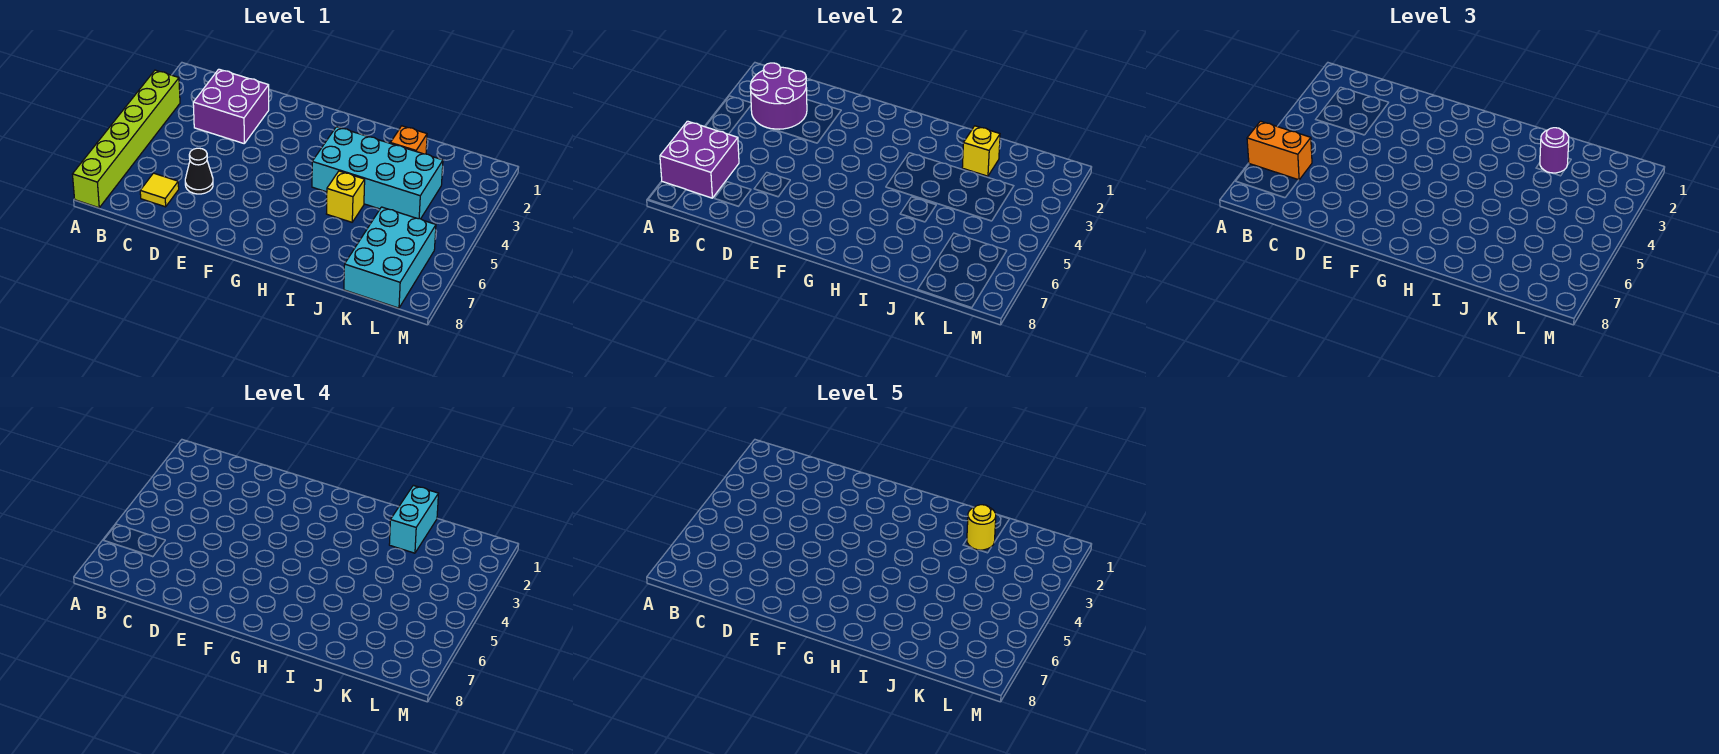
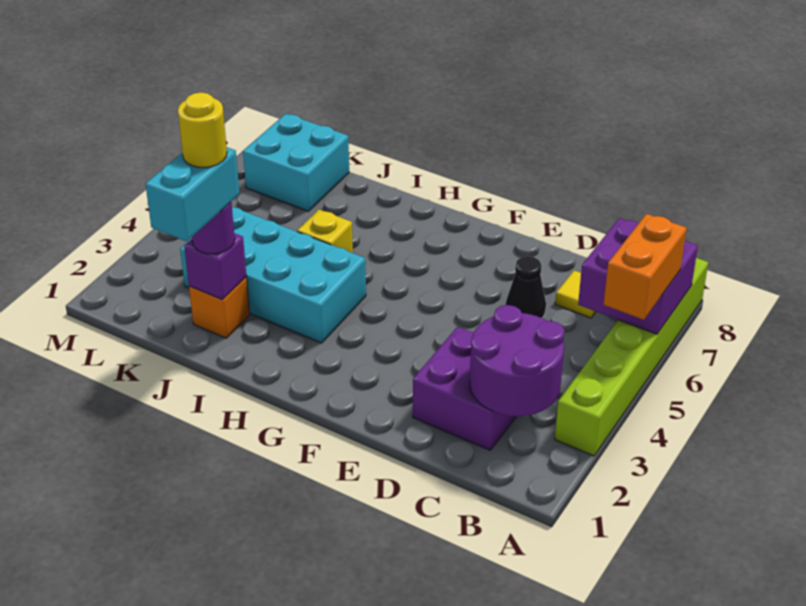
orange brick A6:B6 level 3 -> orange brick A5:A6 level 3
yellow brick J2 level 2 -> purple brick J2 level 2
cyan brick K6:L8 level 1 -> cyan brick K7:L8 level 1

